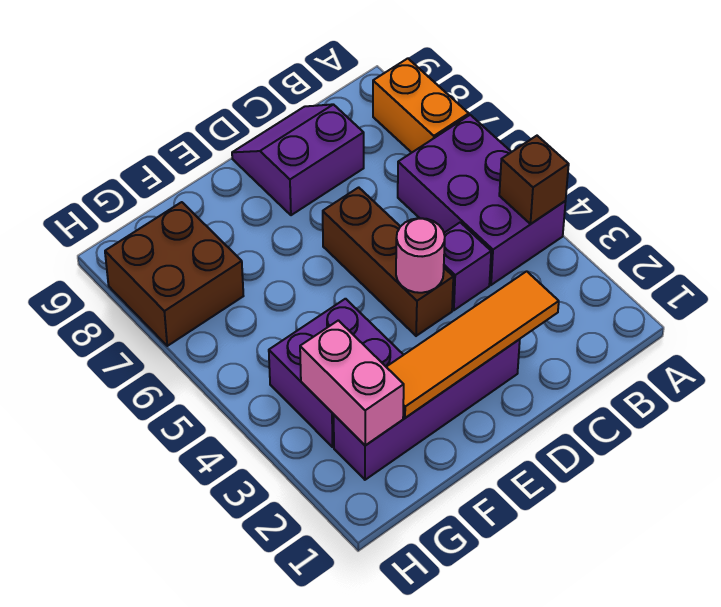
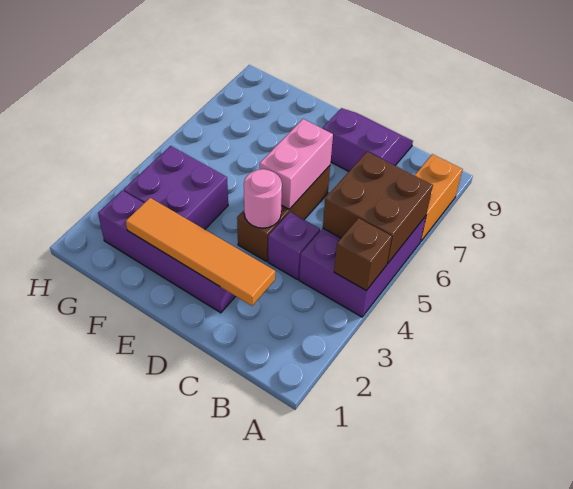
pink brick G2:G3 level 2 -> pink brick D5:D6 level 2
brown brick G7:H8 level 1 -> brown brick A5:B6 level 2

